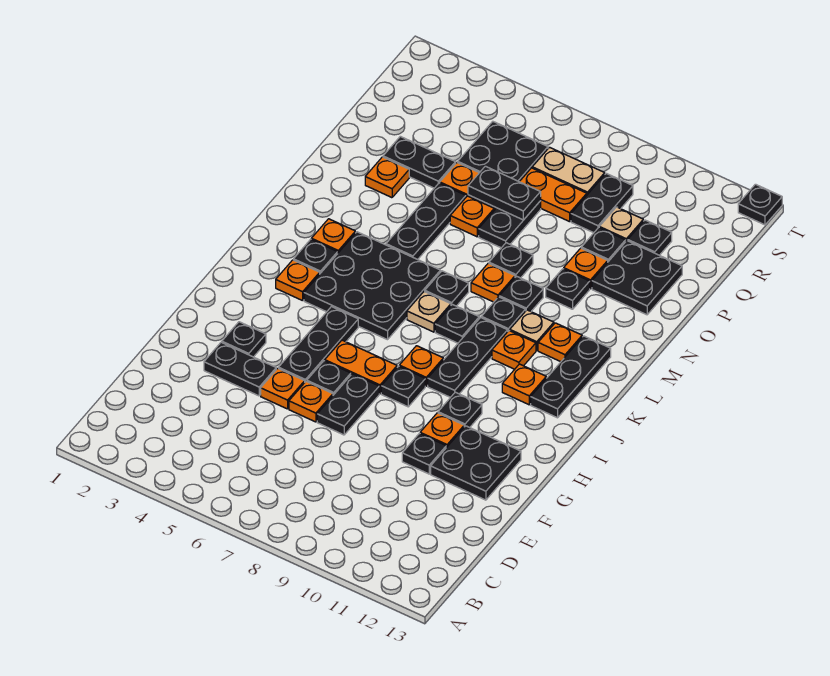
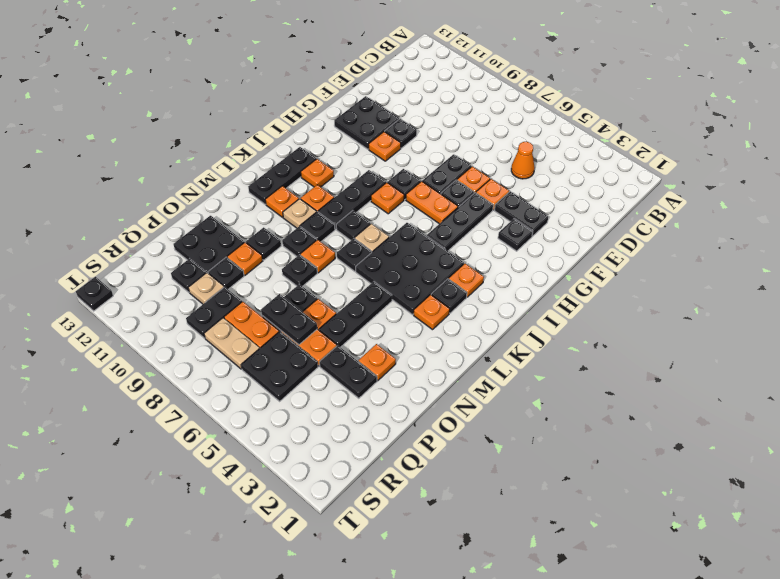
none -> orange cone D5 level 1
black plate H10 level 1 -> none

